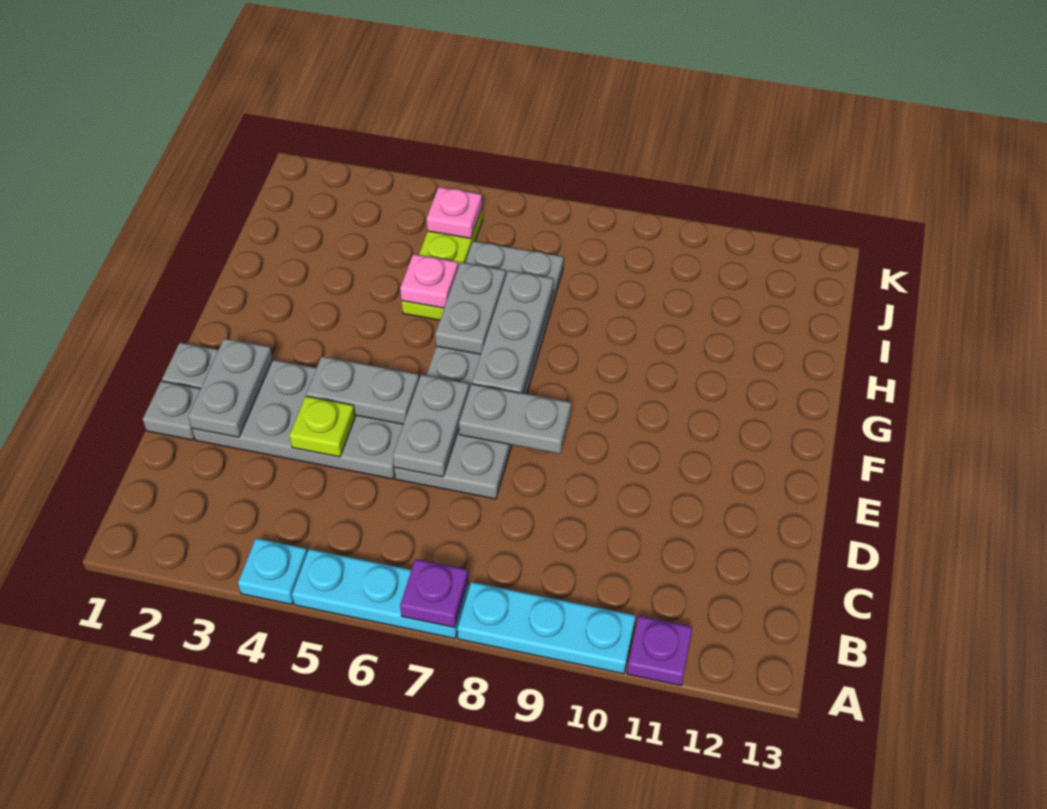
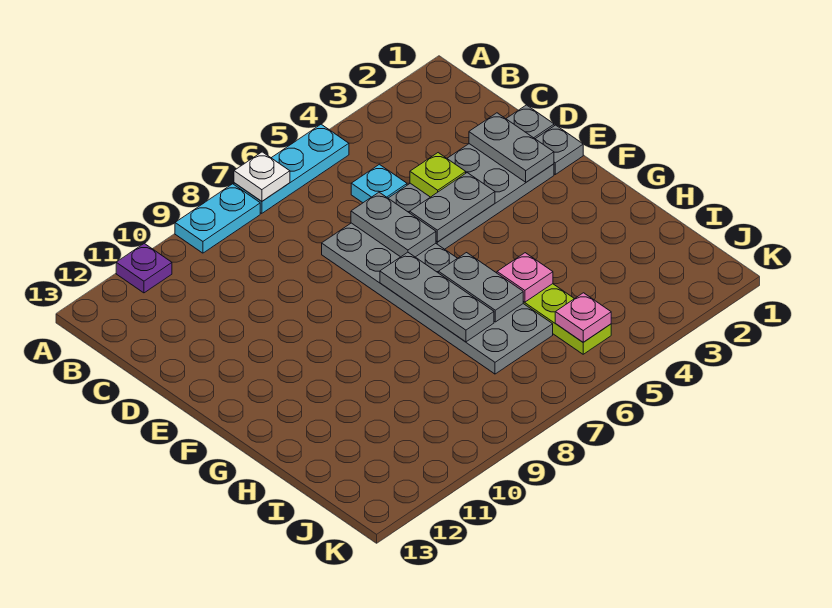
cyan plate A4 level 1 -> cyan plate C5 level 1
purple plate A7 level 2 -> white plate A7 level 2
cyan plate A8:A10 level 1 -> cyan plate A8:A9 level 1
grey plate E7:E8 level 2 -> none

